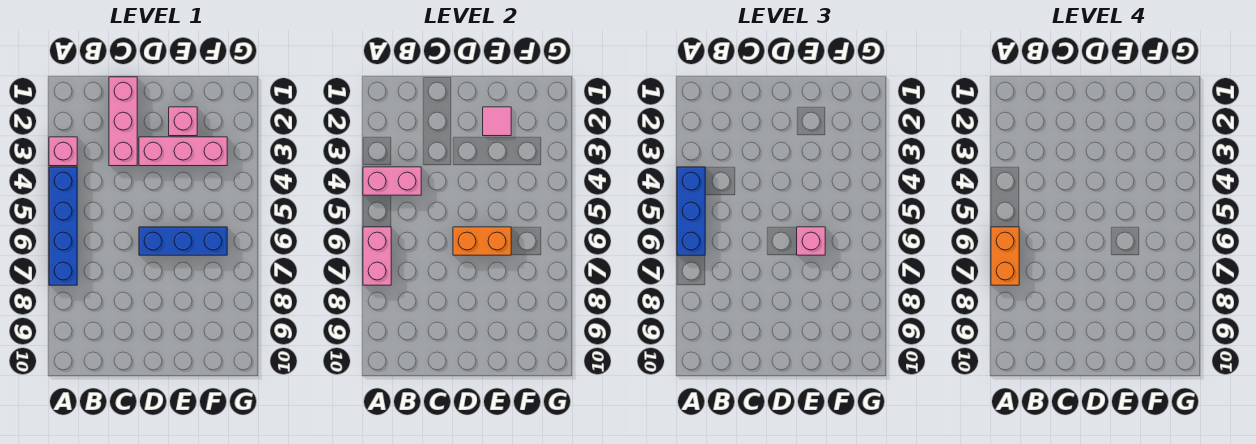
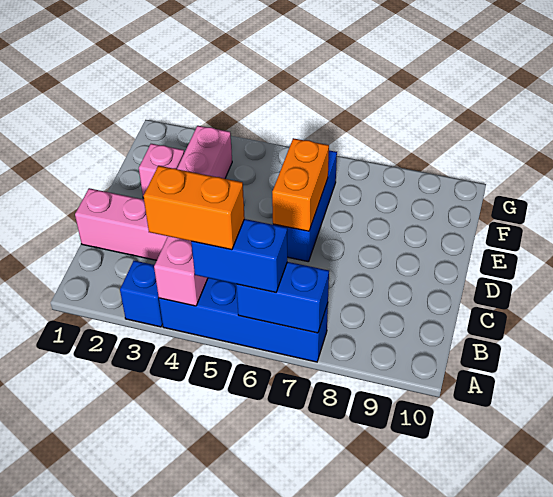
pink brick A3 level 1 -> blue brick A3 level 1
blue brick A4:A6 level 3 -> blue brick A5:A6 level 3
pink brick A6:A7 level 2 -> blue brick A6:A7 level 2
orange brick A6:A7 level 4 -> orange brick A4:A5 level 4
pink tile E2 level 2 -> none
pink brick E6 level 3 -> none

